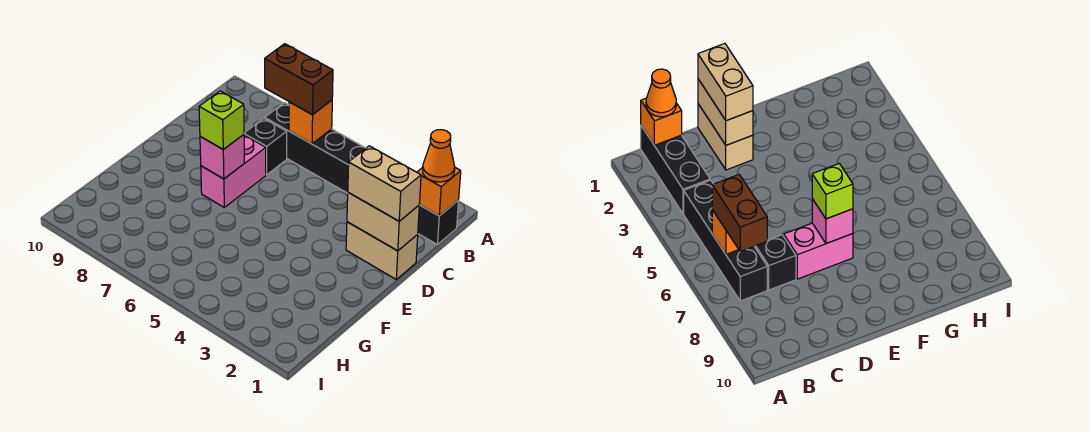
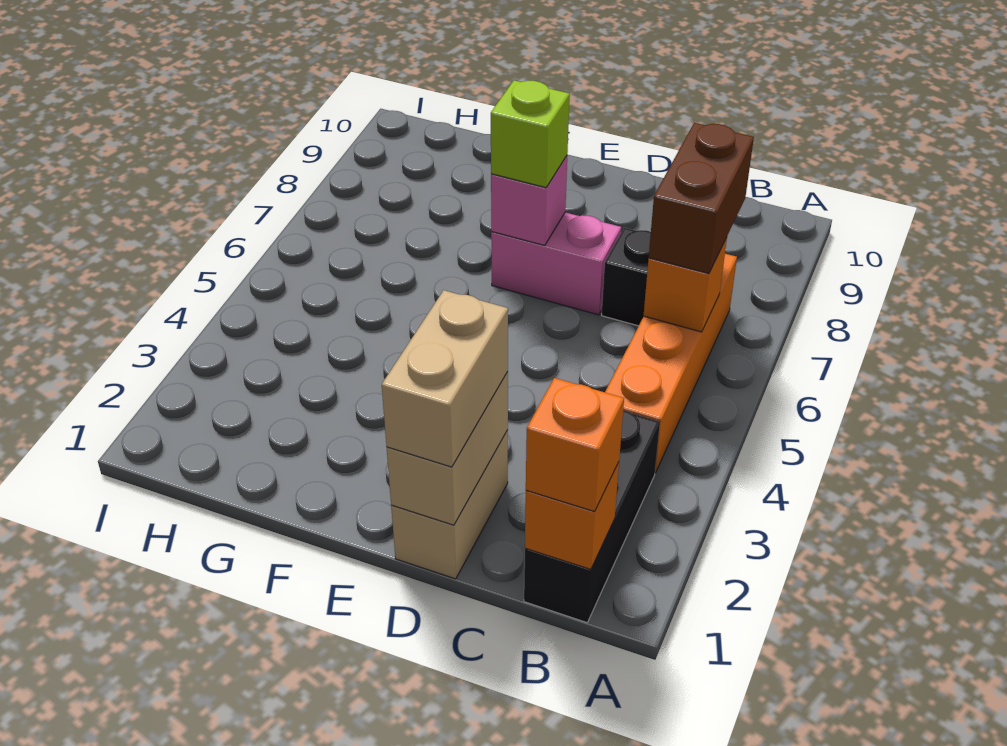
orange cone B1 level 3 -> orange brick B1 level 3
black brick B4:B7 level 1 -> orange brick B4:B7 level 1

